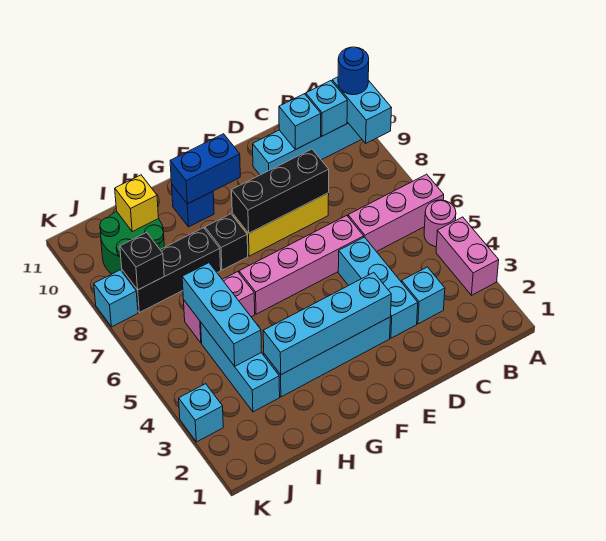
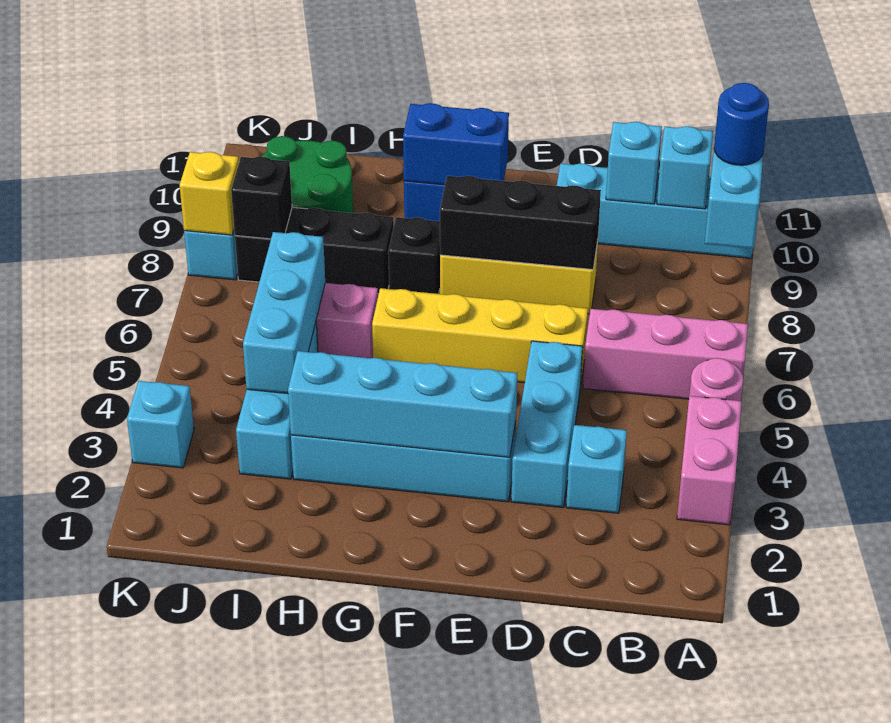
pink brick D6:G6 level 1 -> yellow brick D6:G6 level 1
yellow brick I10 level 2 -> yellow brick K8 level 2

